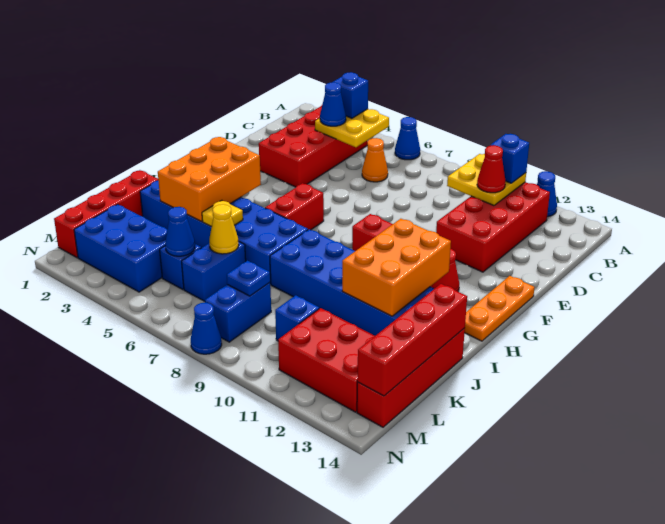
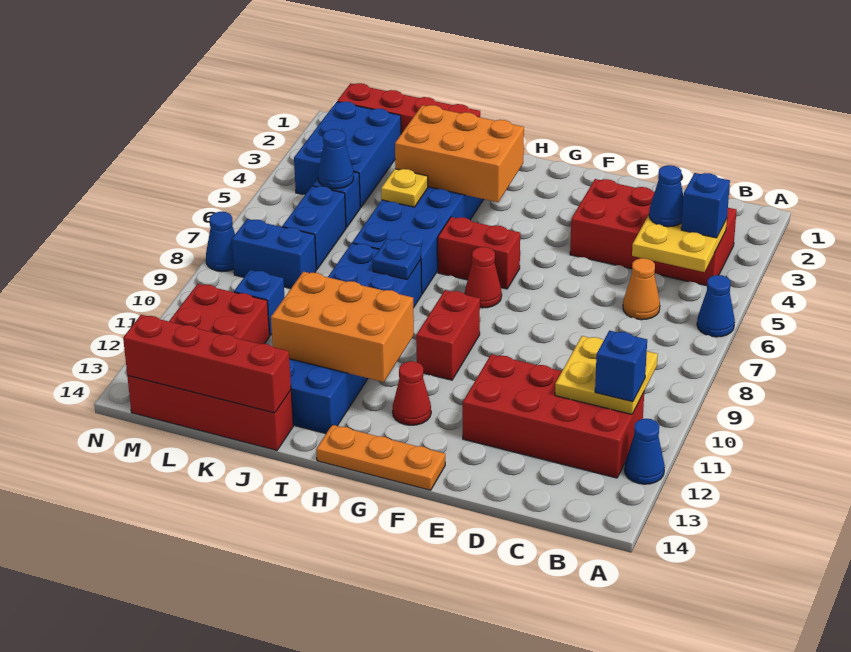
red cone C11 level 3 -> red cone G7 level 1
blue brick K6:L6 level 1 -> blue brick L6:L7 level 1
yellow cone K6 level 2 -> none
blue plate L8 level 2 -> blue plate I8 level 2

